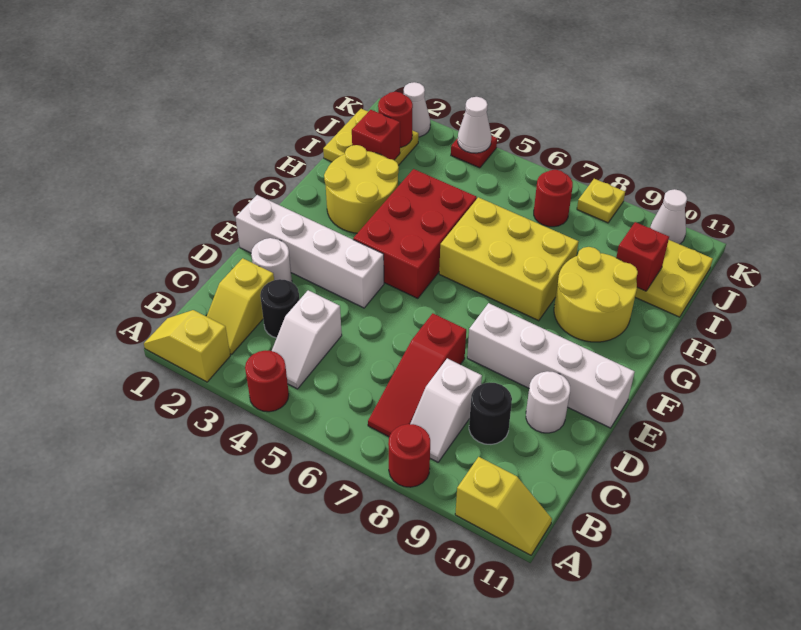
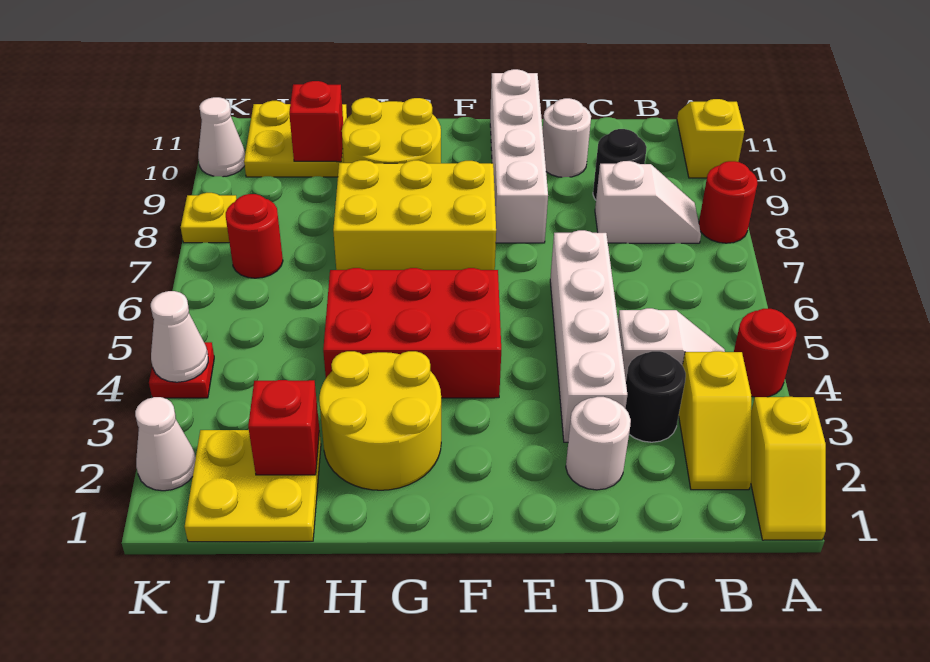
yellow slope B2:C2 level 1 top C -> yellow slope B2:B3 level 1 top 3
red slope B7:D7 level 1 top D -> none
white brick E1:E4 level 1 -> white brick D3:D6 level 1
yellow brick G6:H8 level 1 -> yellow brick F7:H8 level 1
red round brick J2 level 2 -> none

